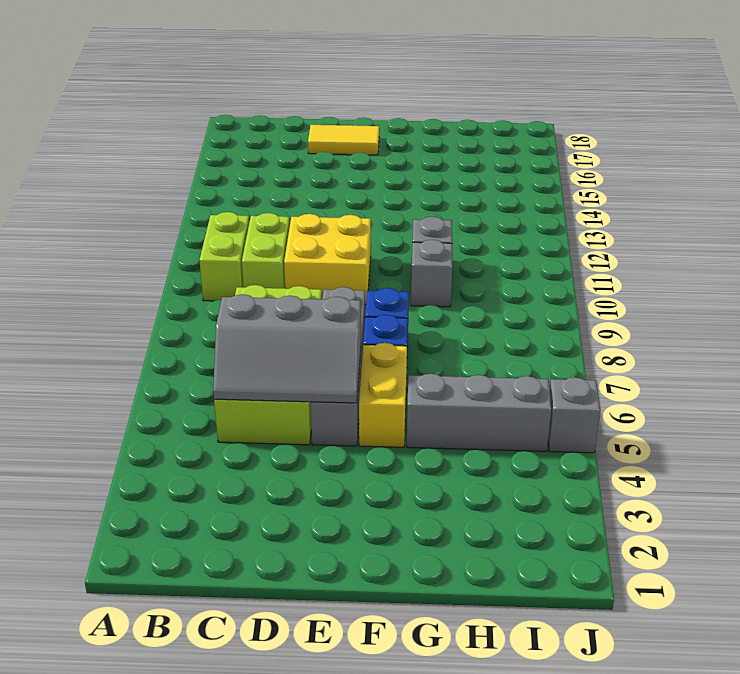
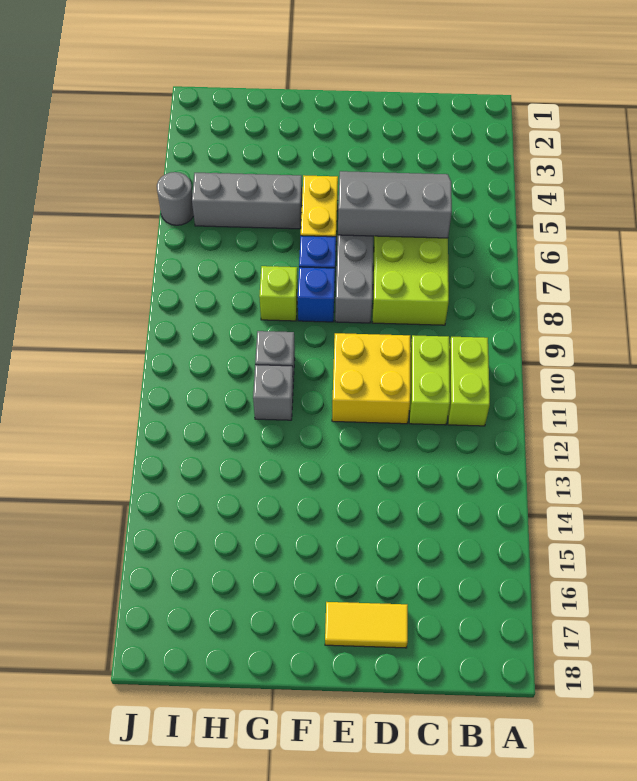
none -> lime brick G8 level 1
grey brick J5 level 1 -> grey round brick J5 level 1

